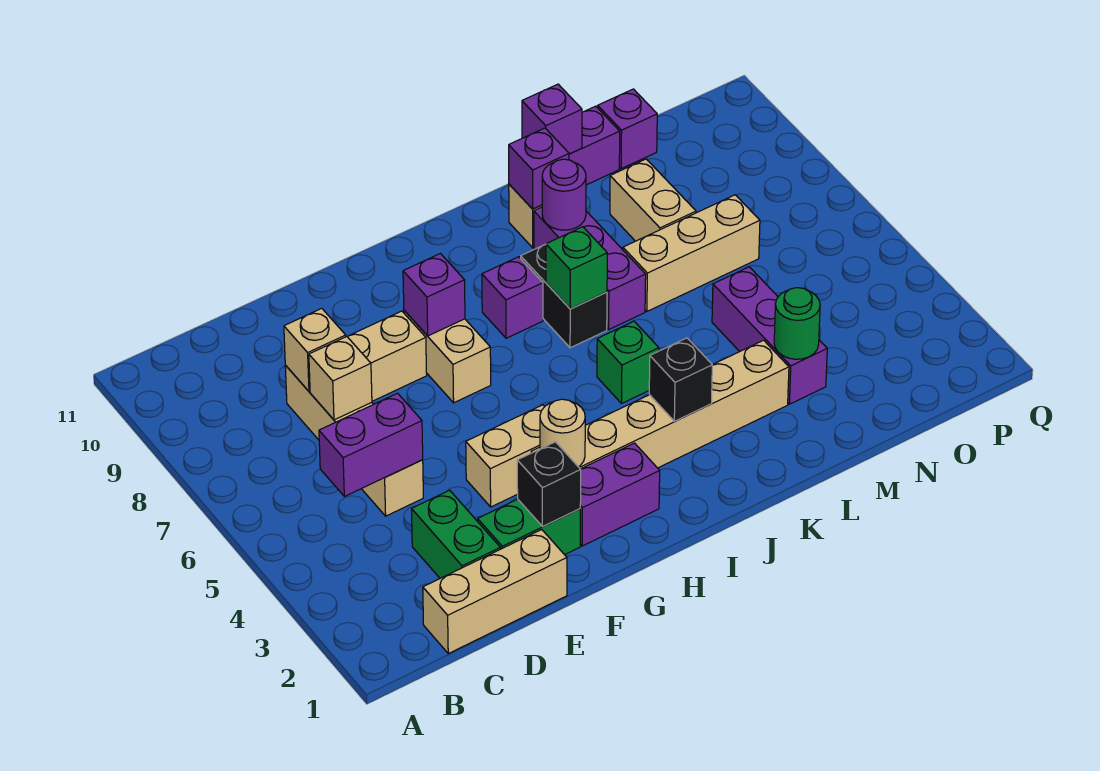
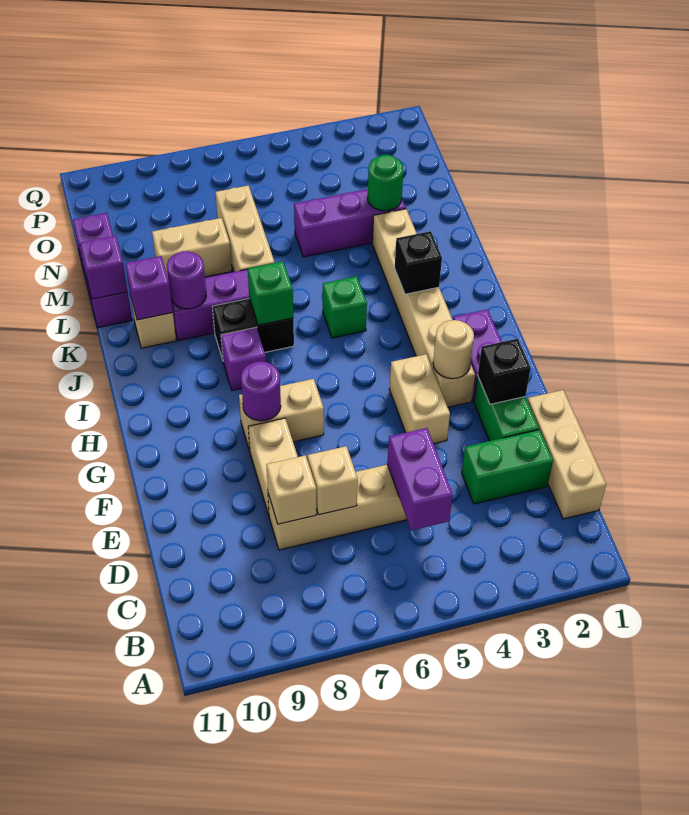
purple brick G8 level 2 -> purple round brick G8 level 2

